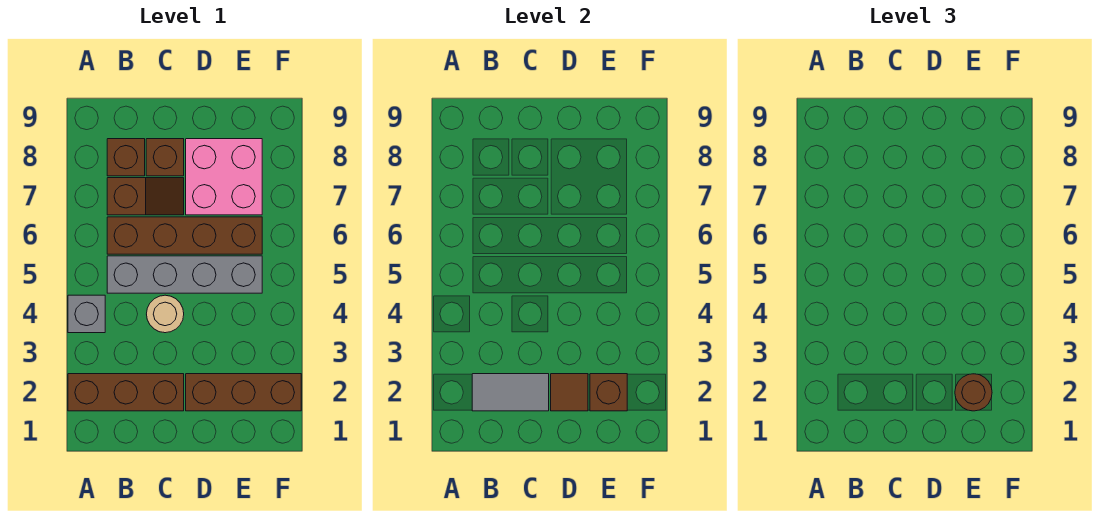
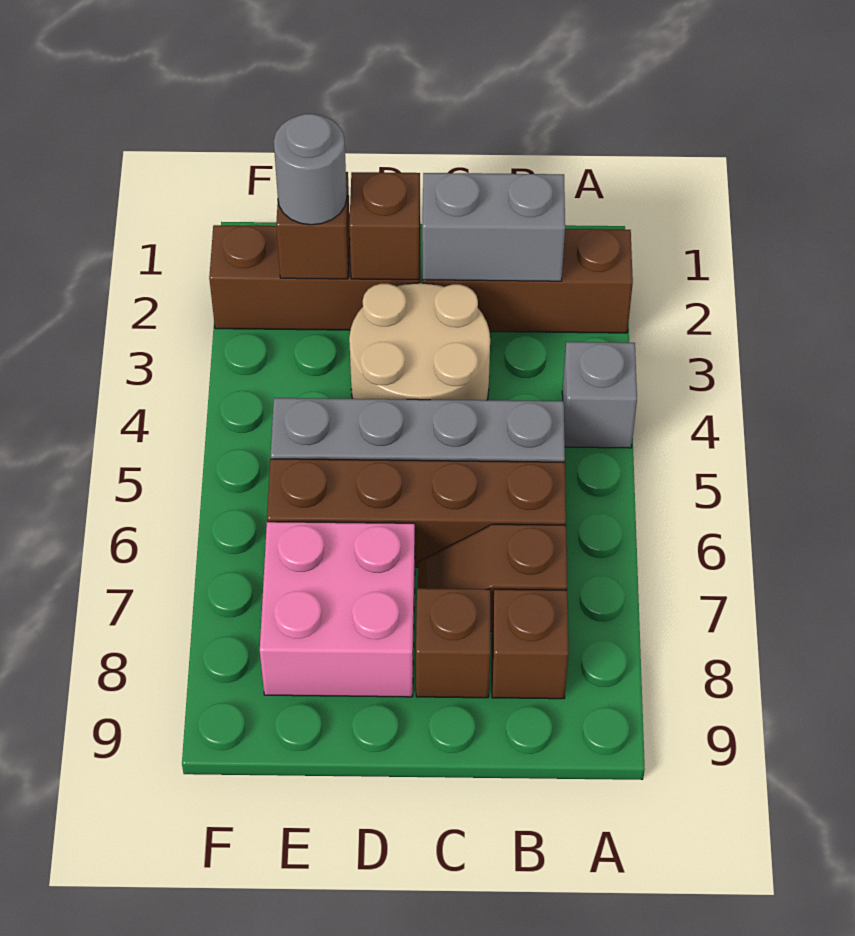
grey tile B2:C2 level 2 -> grey brick B2:C2 level 2
tan round brick C4 level 1 -> tan round brick C3:D4 level 1
brown tile D2 level 2 -> brown brick D2 level 2
brown round brick E2 level 3 -> grey round brick E2 level 3

